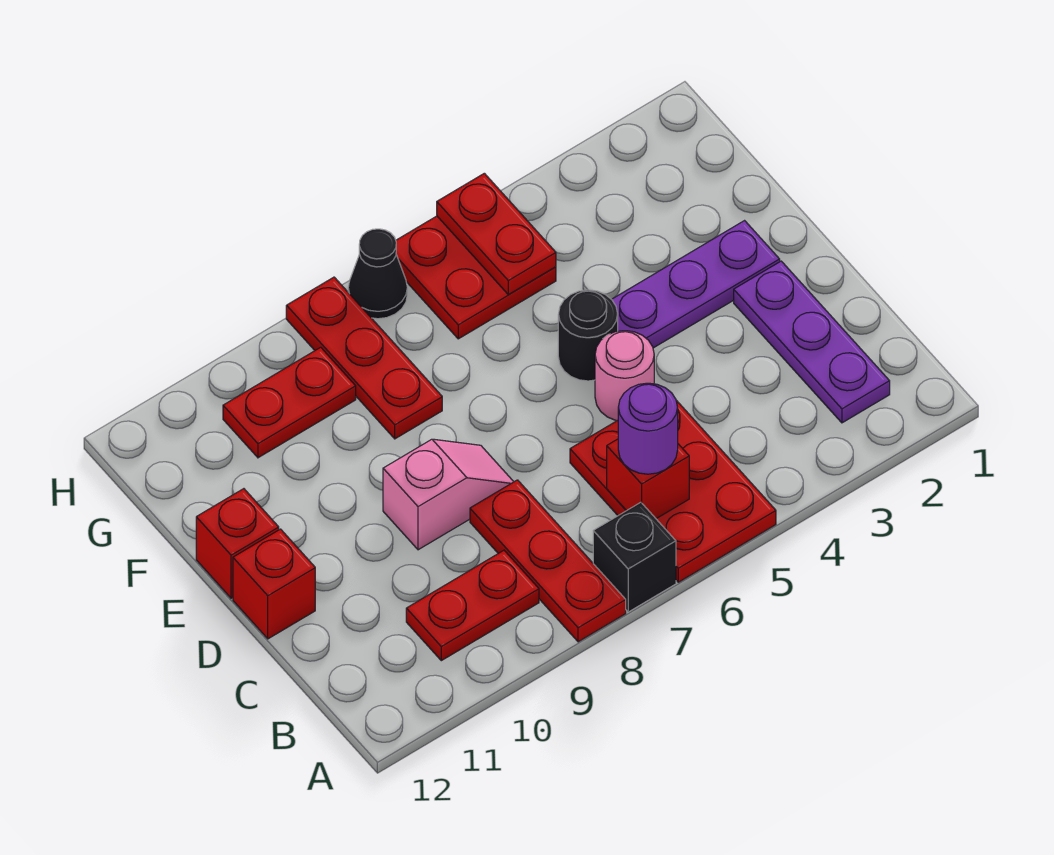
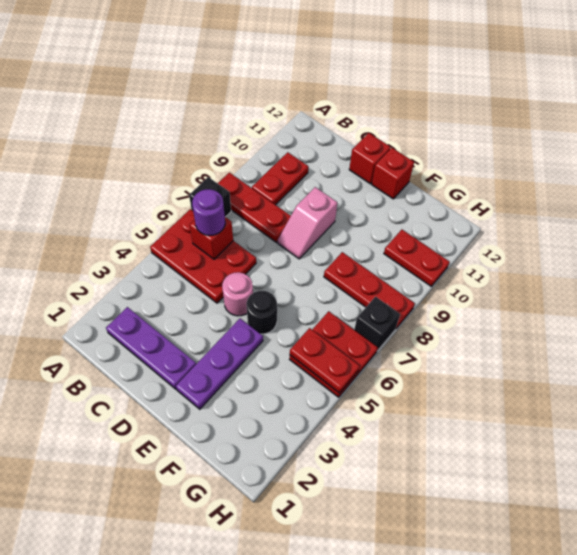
red plate G9:G10 level 1 -> red plate G10:H10 level 1
black cone H7 level 1 -> black brick H7 level 1

